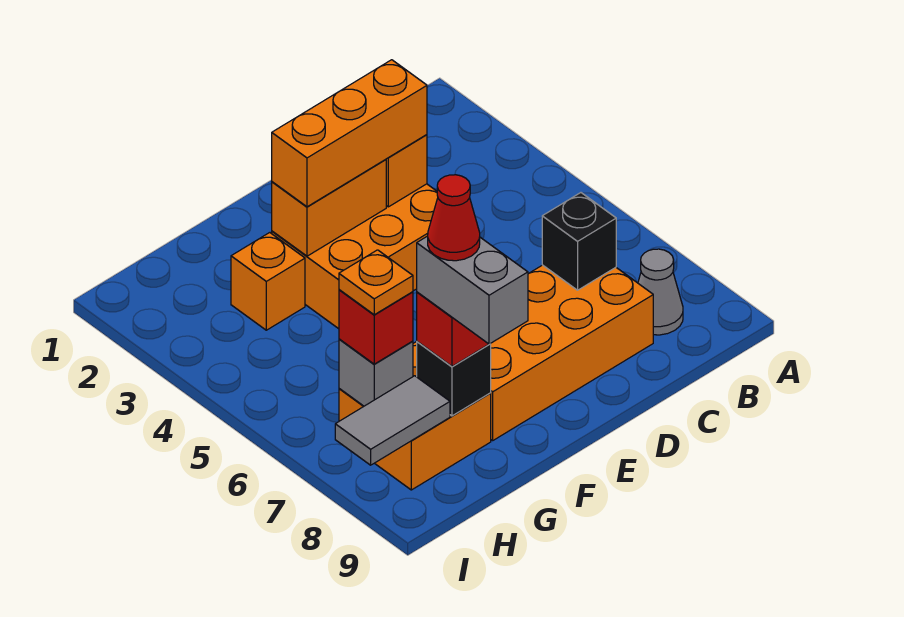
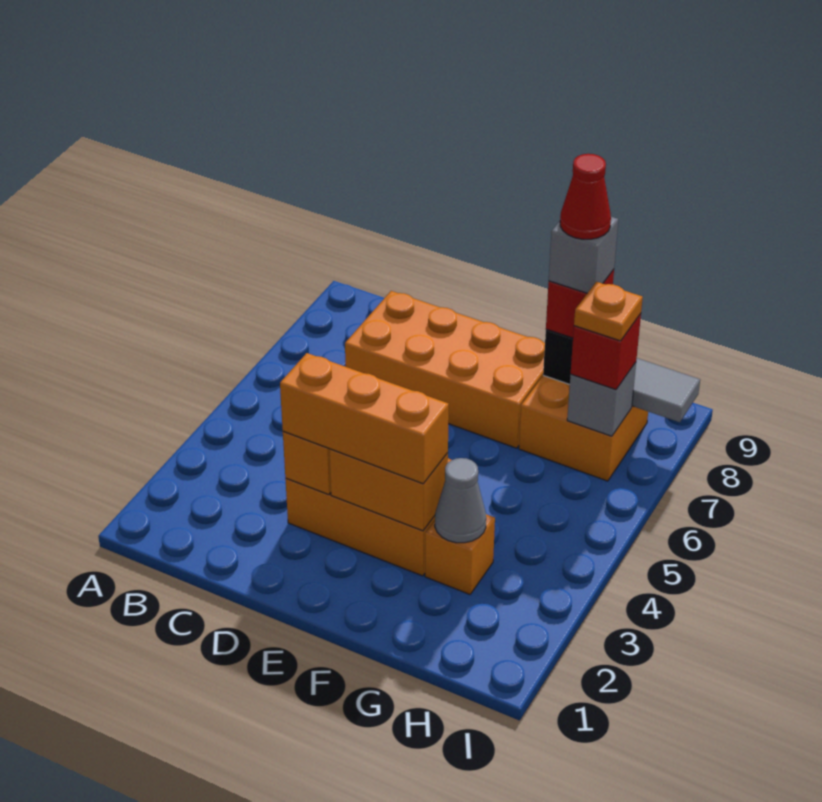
grey cone B8 level 1 -> grey cone G3 level 2
black brick C7 level 2 -> none
grey brick G8:G9 level 4 -> grey brick G8 level 4

